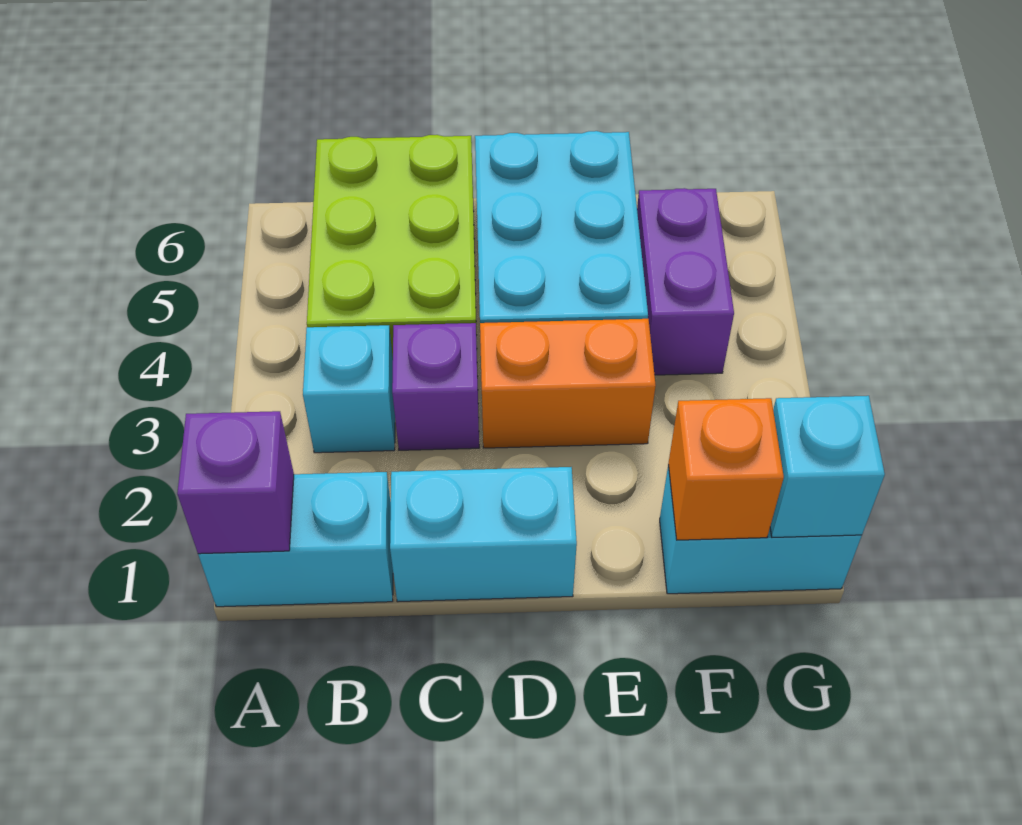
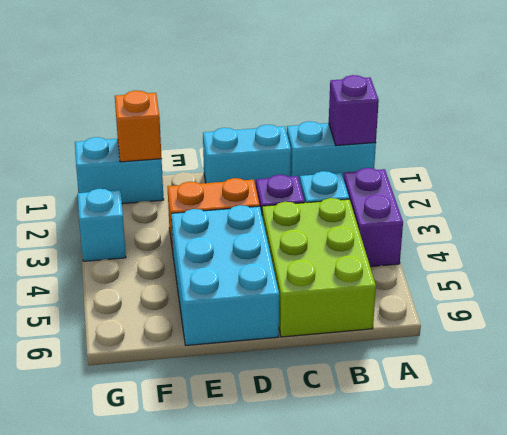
purple brick F4:F5 level 1 -> purple brick A3:A4 level 1
cyan brick G1 level 2 -> cyan brick G3 level 1

